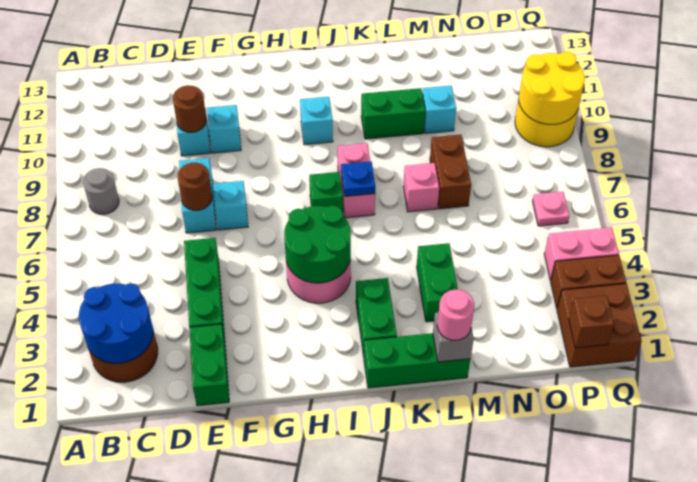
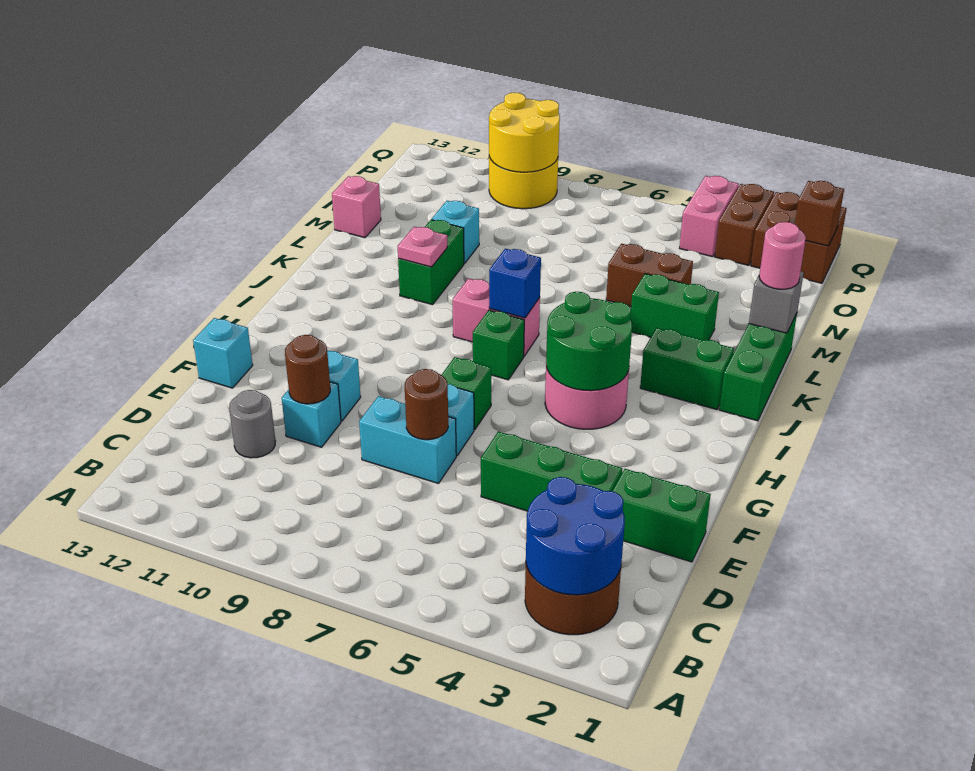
grey round brick B8 level 1 -> grey round brick D11 level 1
none -> green brick G7 level 1
cyan brick I10 level 1 -> cyan brick F13 level 1
blue plate J7 level 2 -> blue brick J7 level 2
pink brick L7 level 1 -> pink brick M13 level 1
brown brick M7:M8 level 1 -> brown brick M4:M5 level 1
pink plate P6 level 1 -> pink plate K10 level 2

